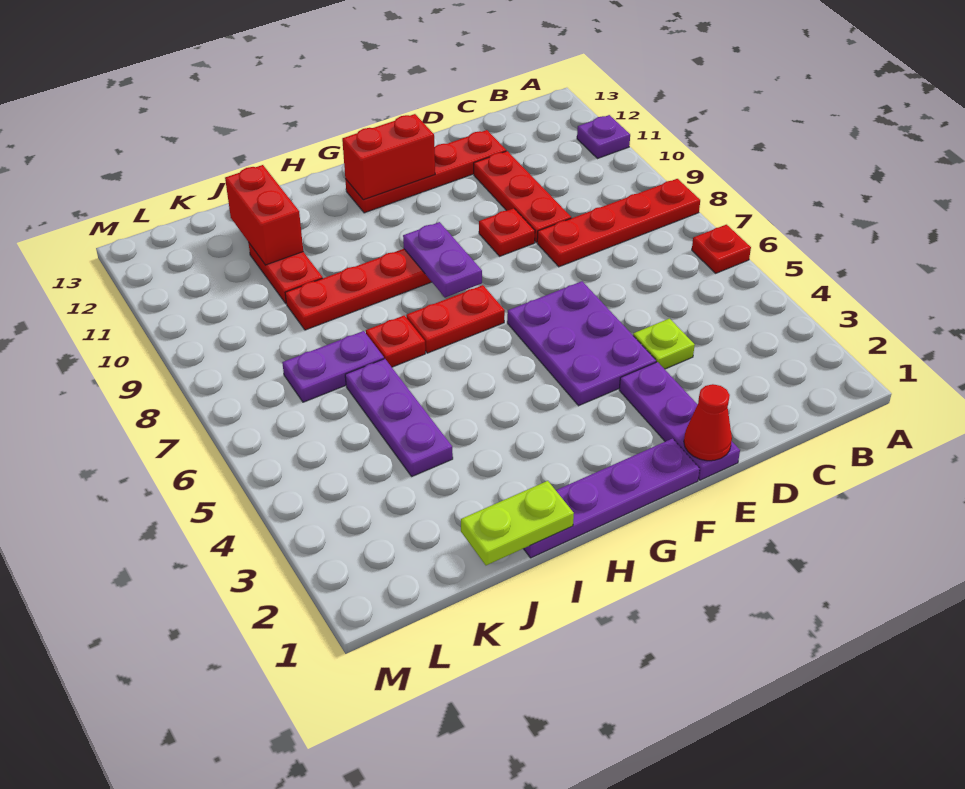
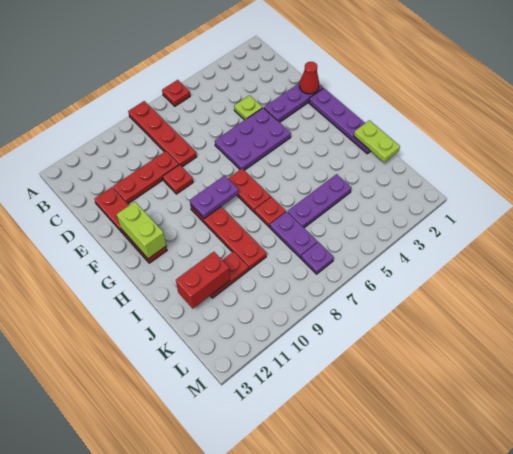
purple plate A11 level 1 -> purple plate L7 level 1
red brick F12:G12 level 2 -> lime brick F12:G12 level 2

